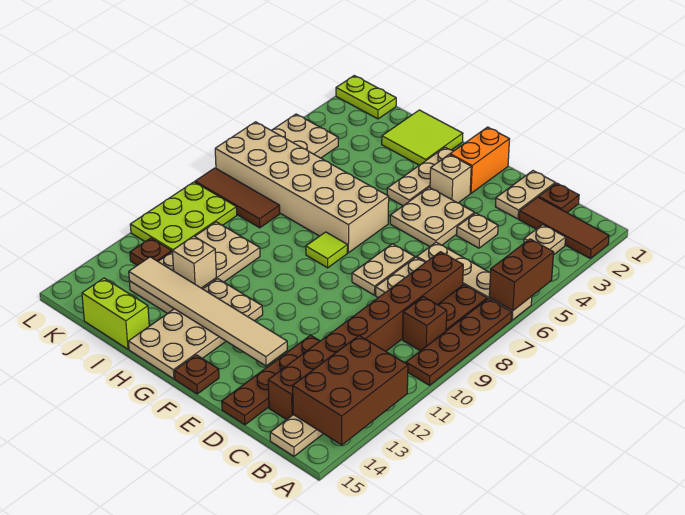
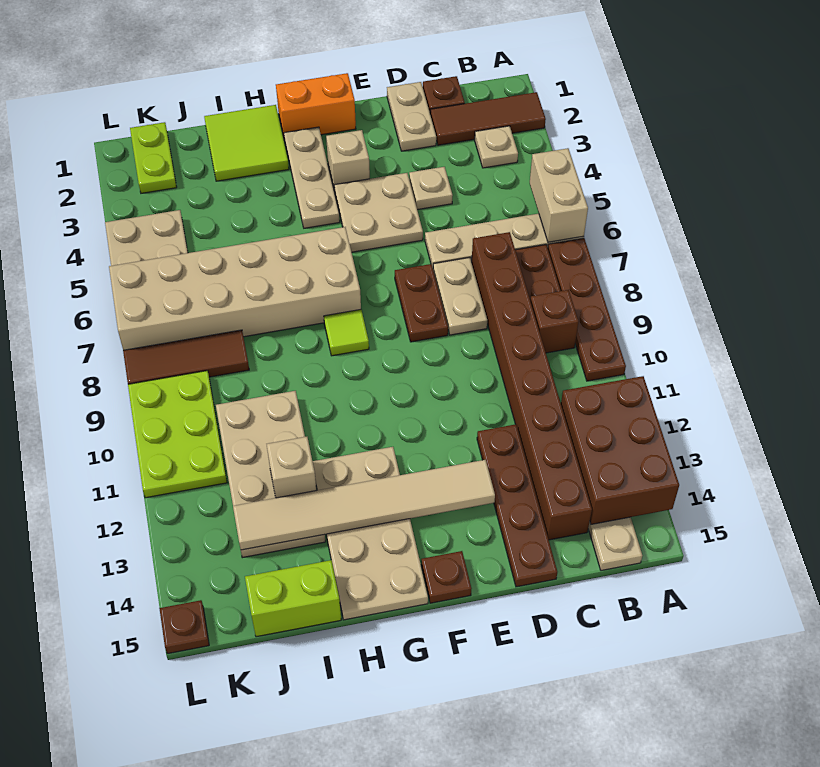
brown brick A5:A6 level 2 -> tan brick A5:A6 level 2
tan plate E7:E8 level 1 -> brown plate E7:E8 level 1
orange brick F1:F2 level 1 -> orange brick F1:G1 level 1
lime plate K1:L1 level 1 -> lime plate K1:K2 level 1
brown plate K12 level 1 -> brown plate L15 level 1

